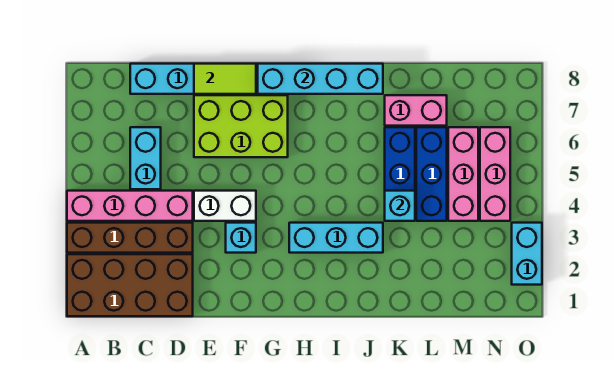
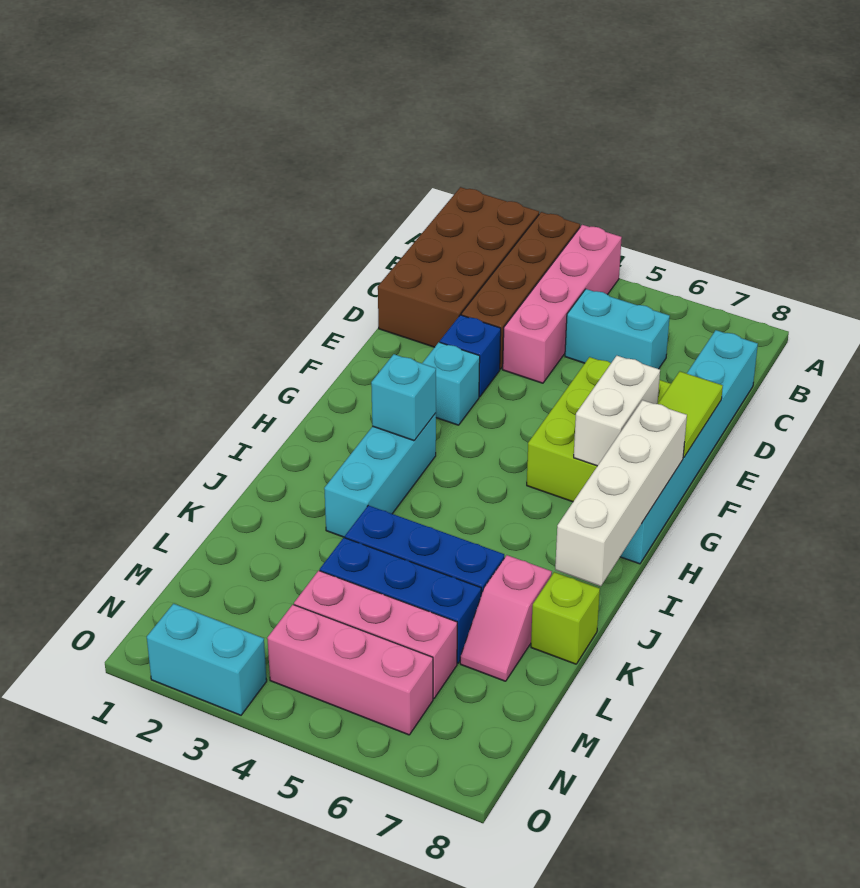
none -> blue brick E3 level 1
white brick E4:F4 level 1 -> white brick F7:G7 level 2
cyan brick G8:J8 level 2 -> white brick G8:J8 level 2
cyan brick K4 level 2 -> cyan brick H3 level 2
pink brick K7:L7 level 1 -> pink slope K7:L7 level 1 top K
none -> lime brick K8 level 1

